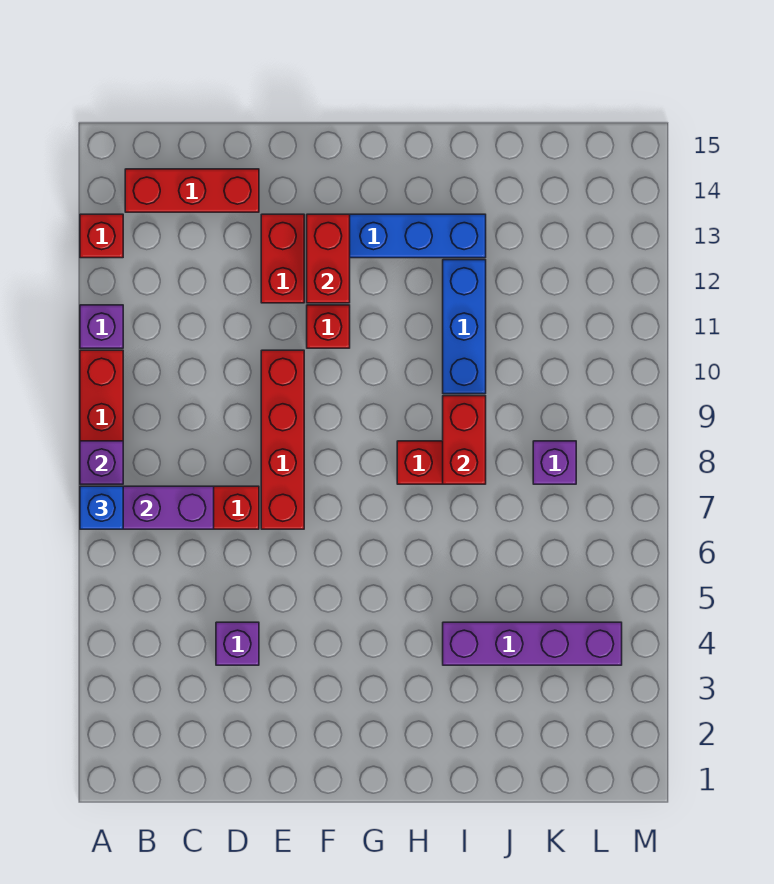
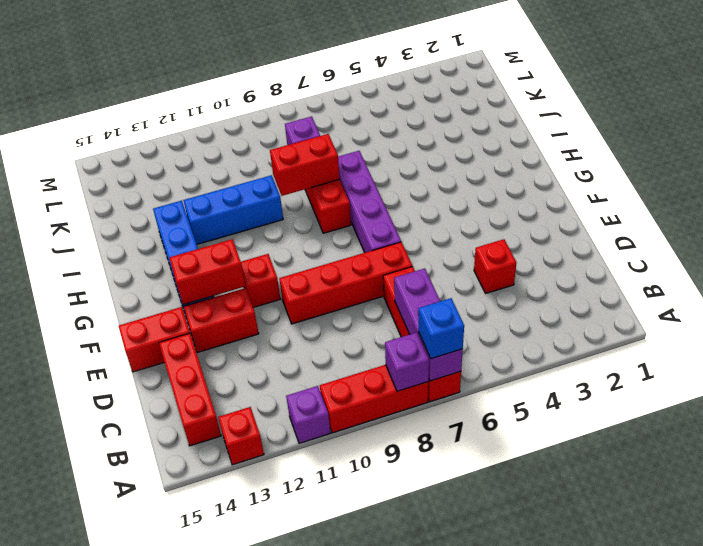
purple brick D4 level 1 -> red brick D4 level 1
none -> red brick E14:E15 level 1
purple brick I4:L4 level 1 -> purple brick F7:I7 level 1

